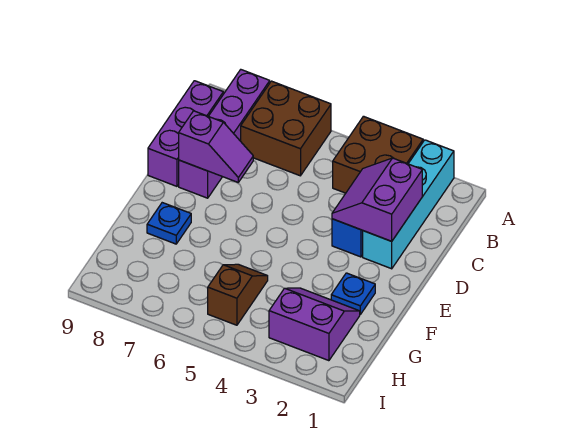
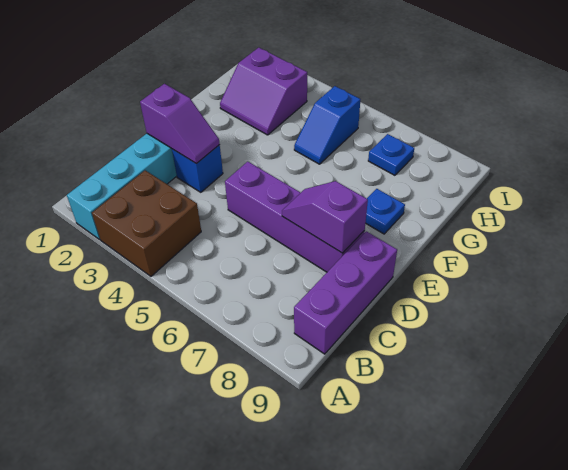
brown brick A6:B7 level 1 -> none
purple brick A8:D8 level 1 -> purple brick D5:D8 level 1
purple slope C2:D3 level 2 top 2 -> purple slope D2:D3 level 2 top 2
blue plate F2 level 1 -> blue plate H7 level 1
brown slope G5:H5 level 1 top H -> blue slope G5:H5 level 1 top H

